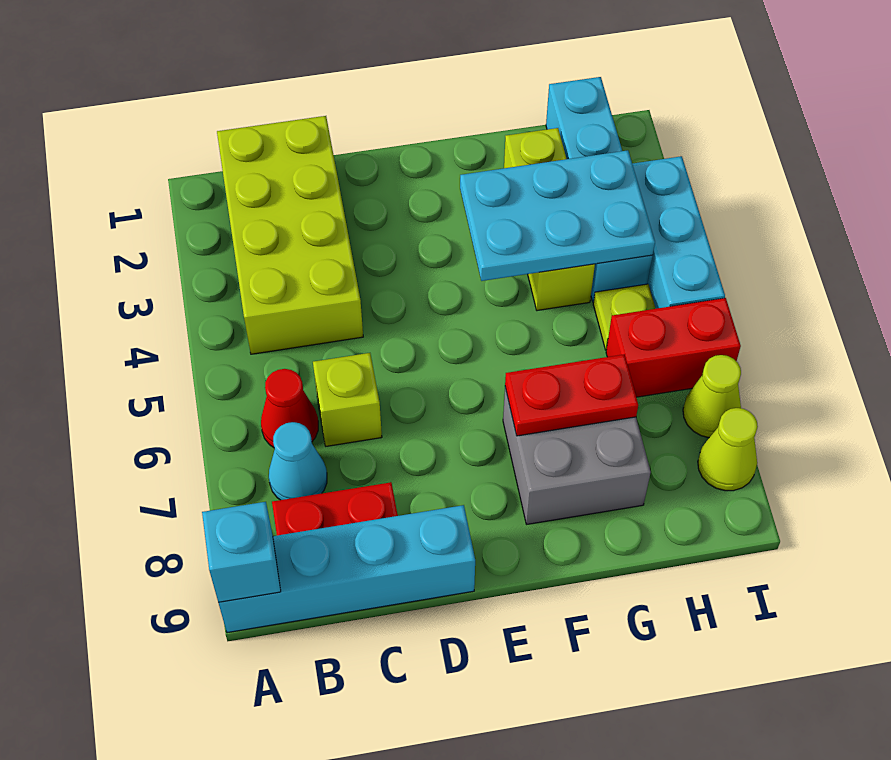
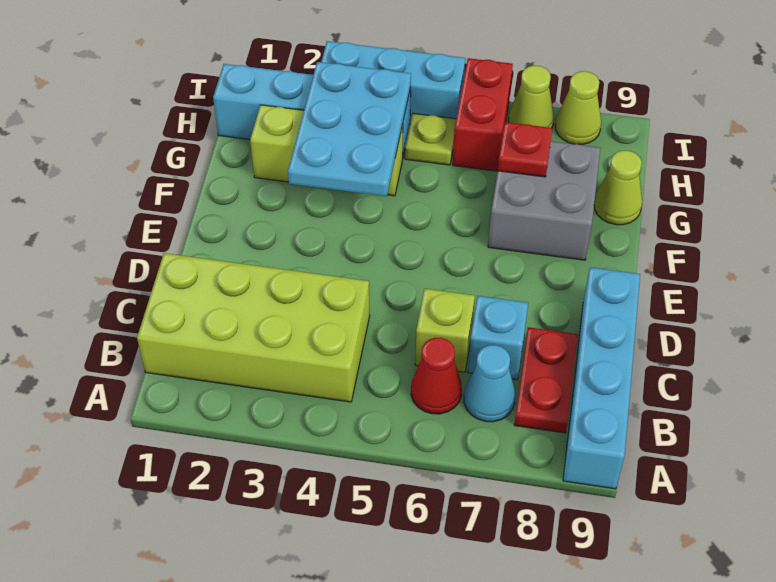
cyan brick A9 level 2 -> cyan brick C7 level 1
red plate F7:G7 level 2 -> red plate G7 level 2
none -> lime cone G9 level 1

